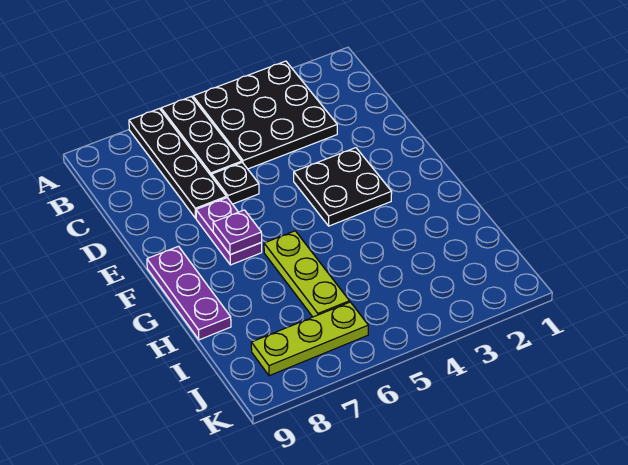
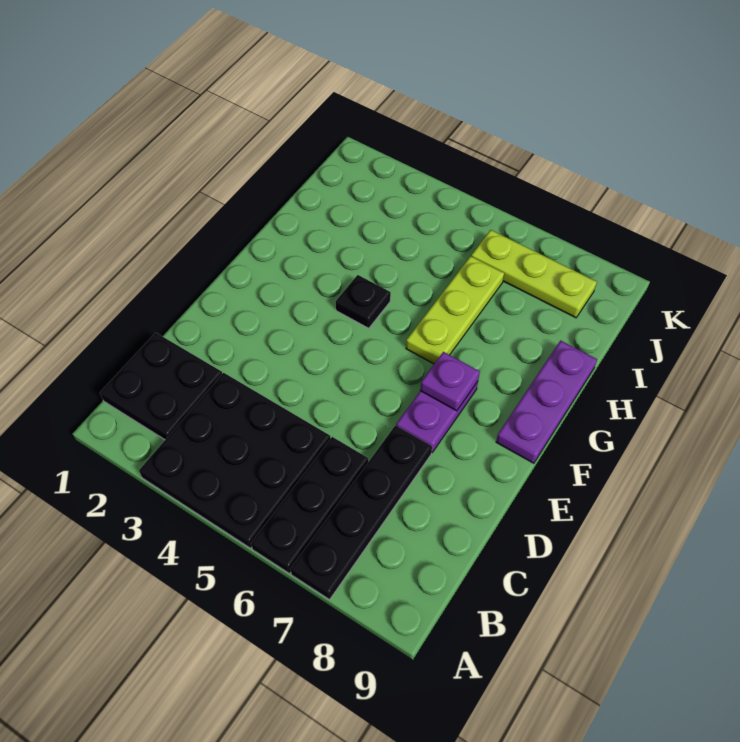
black plate D6 level 1 -> black plate G4 level 1
black plate E3:F4 level 1 -> black plate B1:C2 level 1

